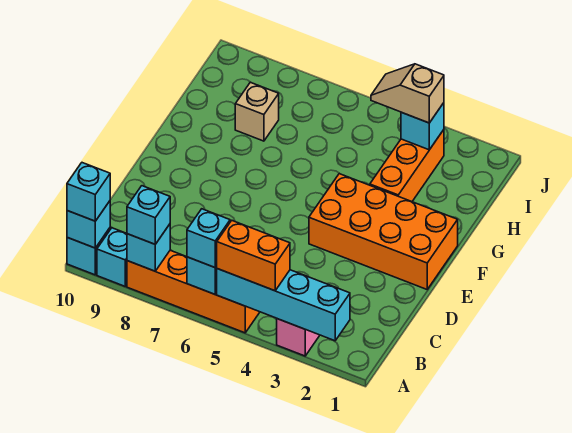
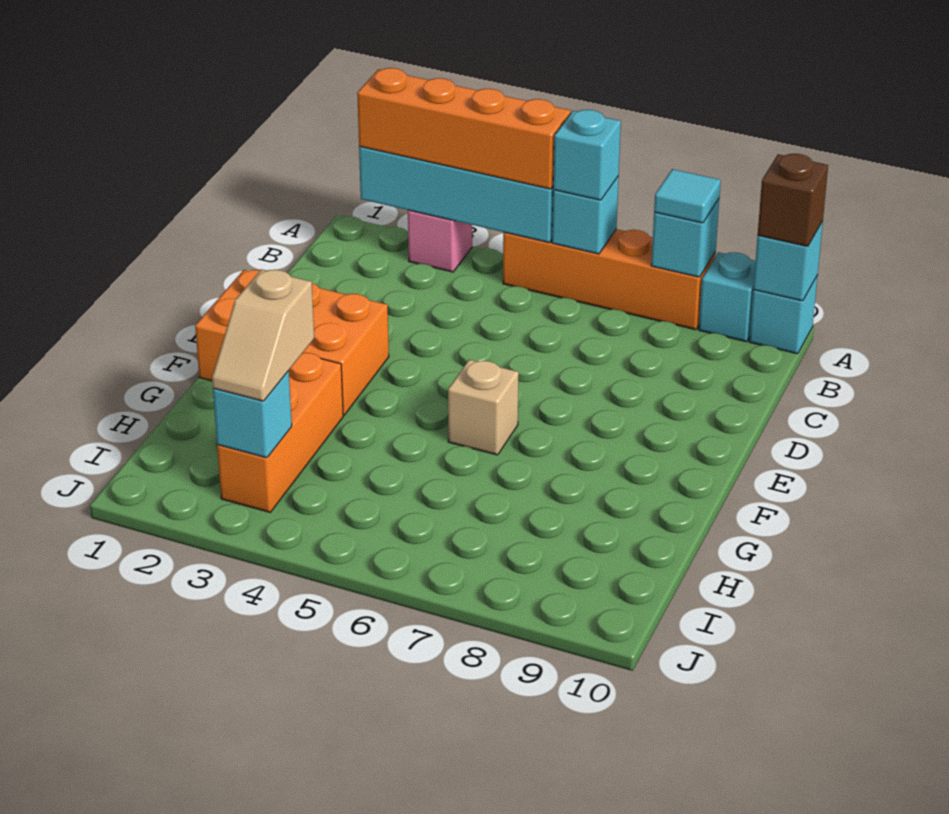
orange brick A4:A5 level 3 -> orange brick A2:A5 level 3
cyan brick A8 level 3 -> cyan tile A8 level 3
cyan brick A10 level 3 -> brown brick A10 level 3
orange brick E1:F4 level 1 -> orange brick E1:F3 level 1
tan brick H8 level 1 -> tan brick F6 level 1
tan slope I3:I4 level 3 top 3 -> tan slope H3:I3 level 3 top H

